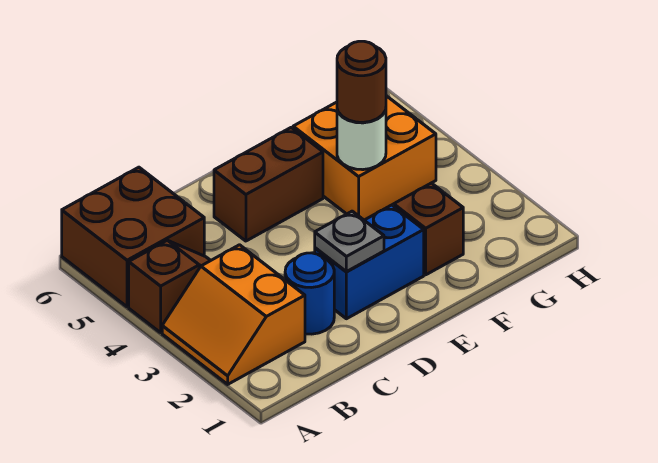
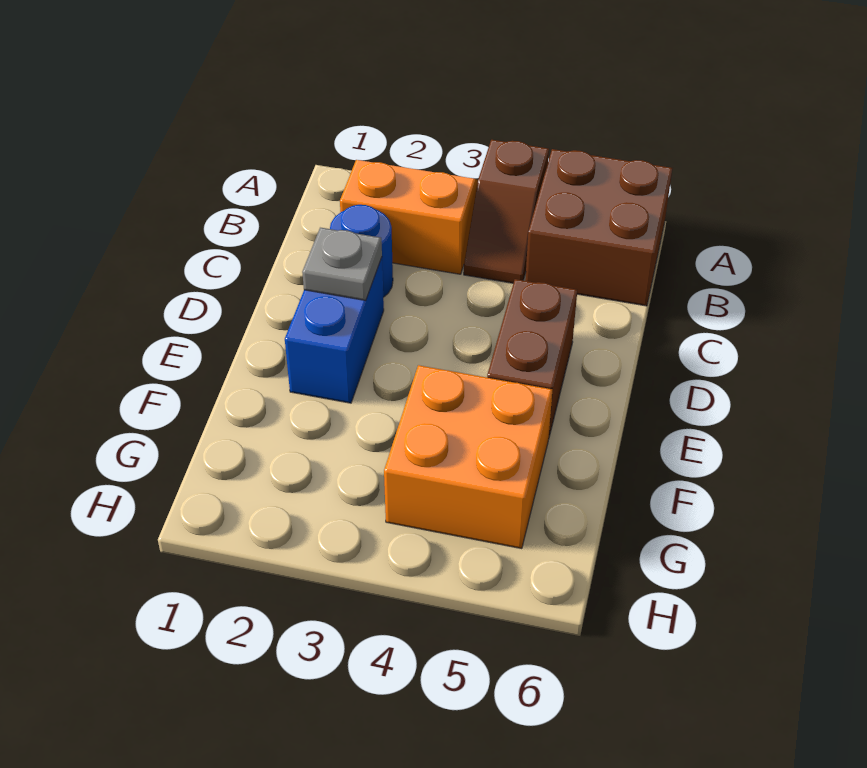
brown brick F2 level 1 -> none
white round brick F4 level 2 -> none
brown round brick F4 level 3 -> none

